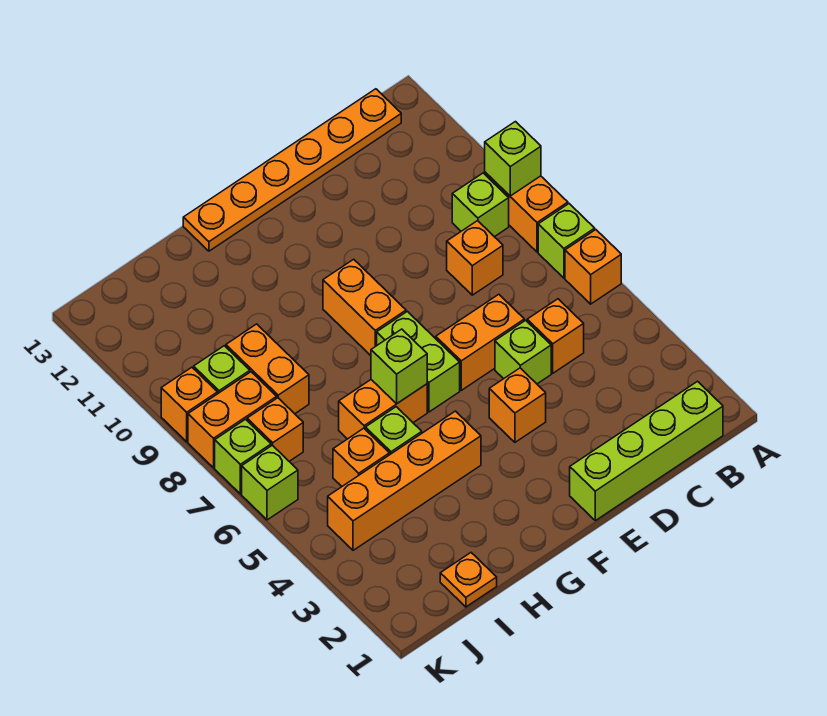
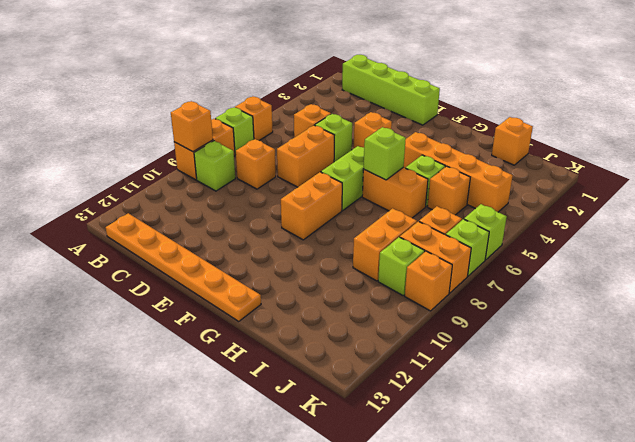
lime brick A9 level 2 -> orange brick A9 level 2
orange brick D6:E6 level 1 -> orange brick D6:D7 level 1
orange plate I1 level 1 -> orange brick I1 level 1

